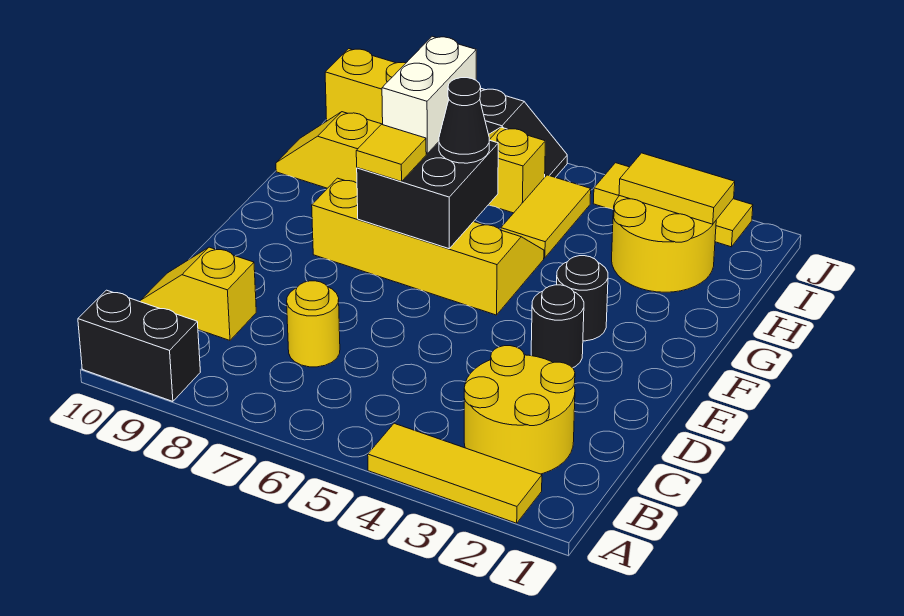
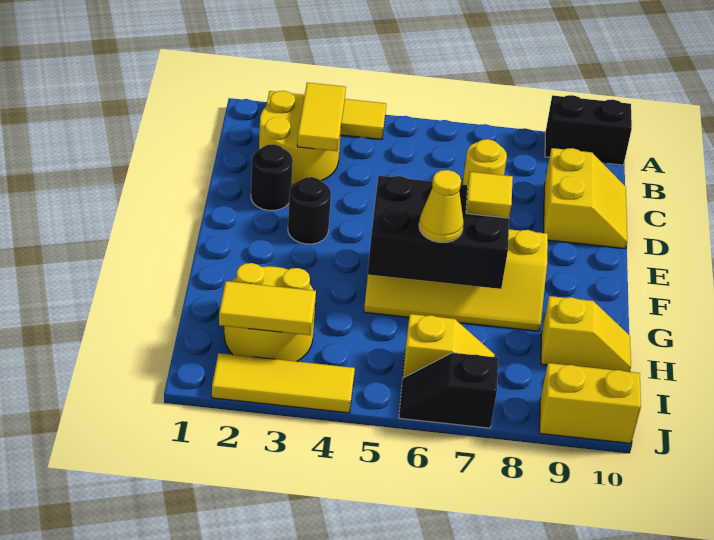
yellow slope C9:C10 level 1 top 9 -> yellow slope C9:D10 level 1 top 9
black round brick F3 level 1 -> black round brick D2 level 1
black brick F6:G7 level 2 -> black brick F5:G7 level 2
black cone G6 level 3 -> yellow cone G6 level 3
white brick G7:H7 level 3 -> none
yellow tile H5:I5 level 1 -> yellow tile B3:C3 level 2

